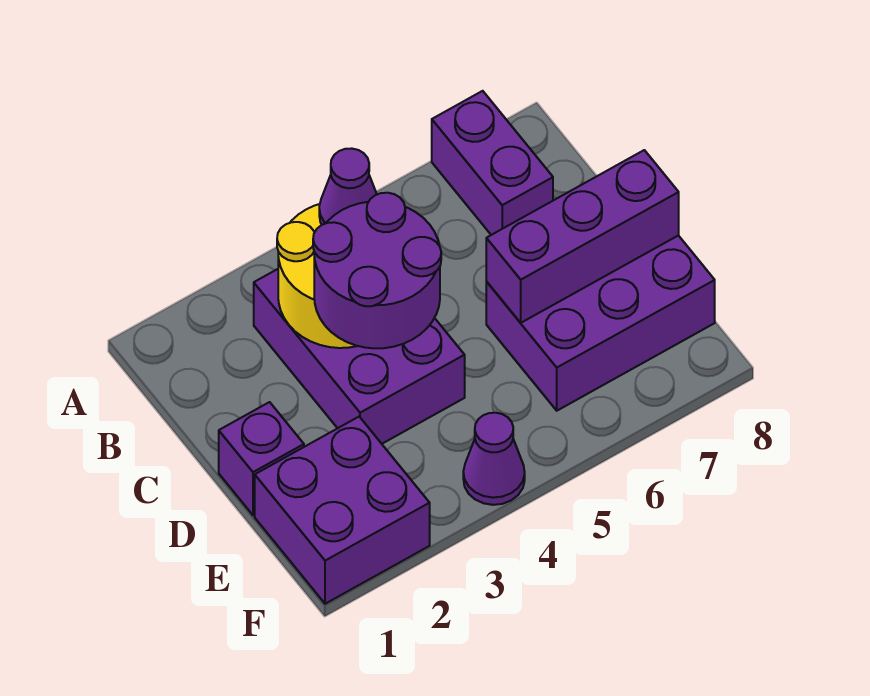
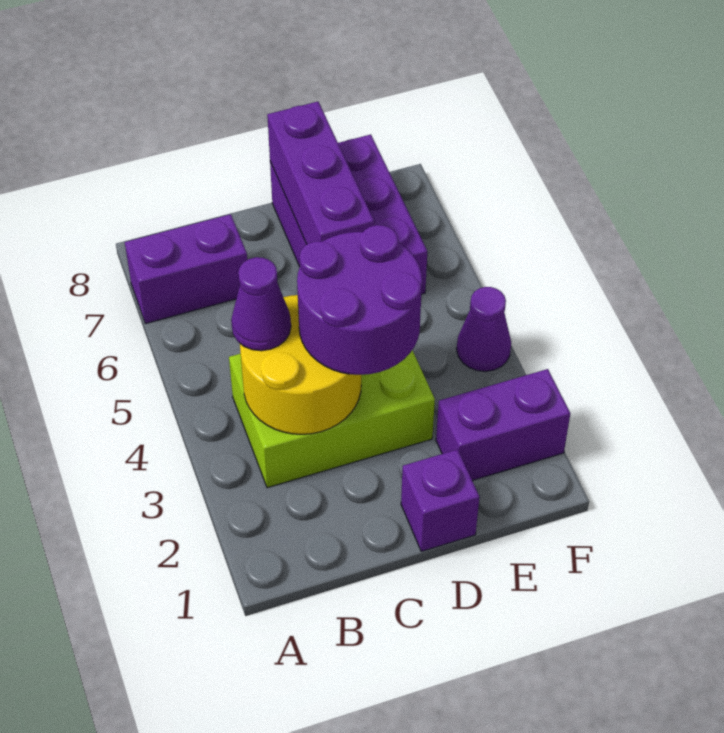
purple brick B3:D4 level 1 -> lime brick B3:D4 level 1
purple brick E1:F2 level 1 -> purple brick E2:F2 level 1

